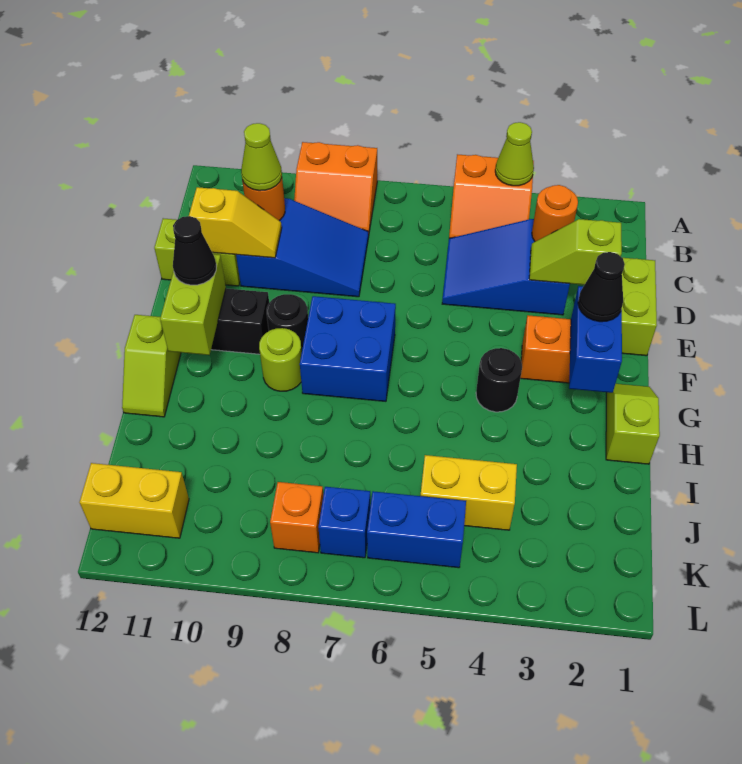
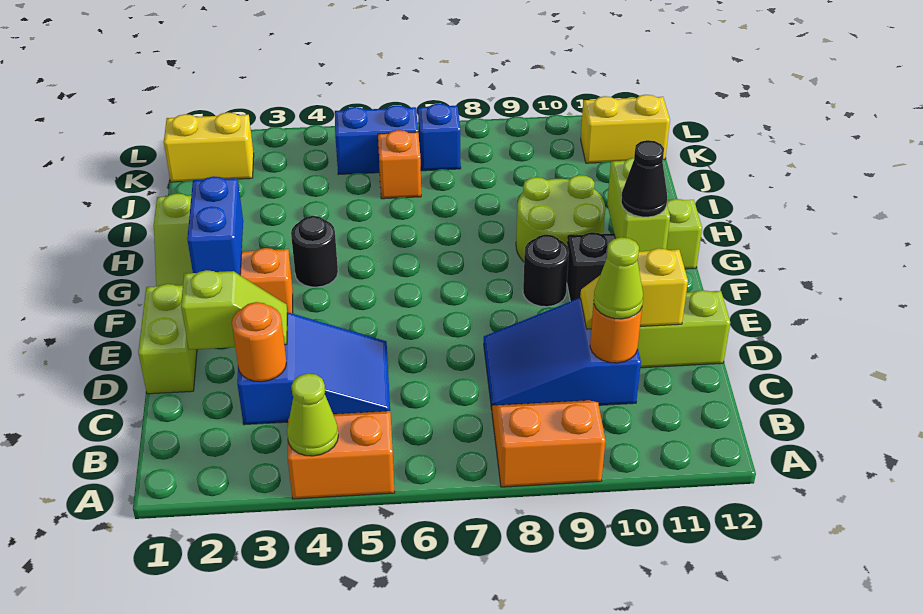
black cone F2 level 3 -> none
blue brick F7:G8 level 1 -> none
lime round brick G9 level 1 -> lime round brick G9:H10 level 1
yellow brick J4:J5 level 1 -> yellow brick K1:K2 level 1
orange brick K8 level 1 -> orange brick J6 level 1

